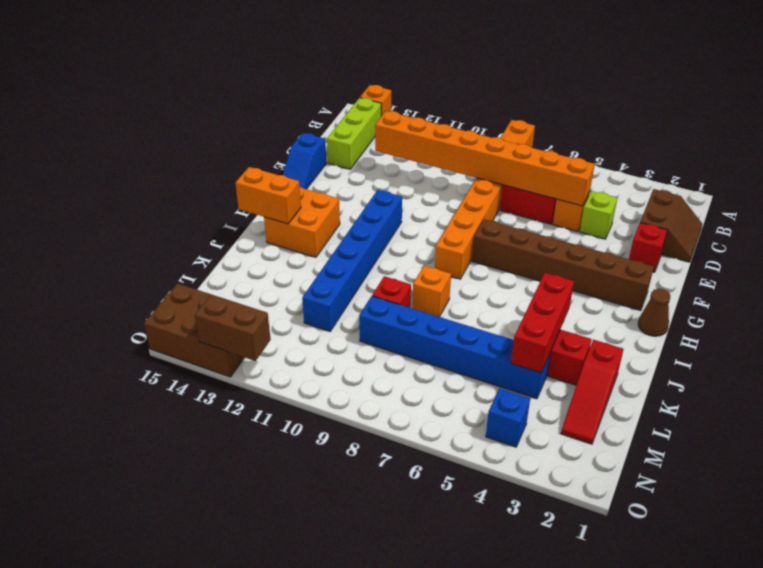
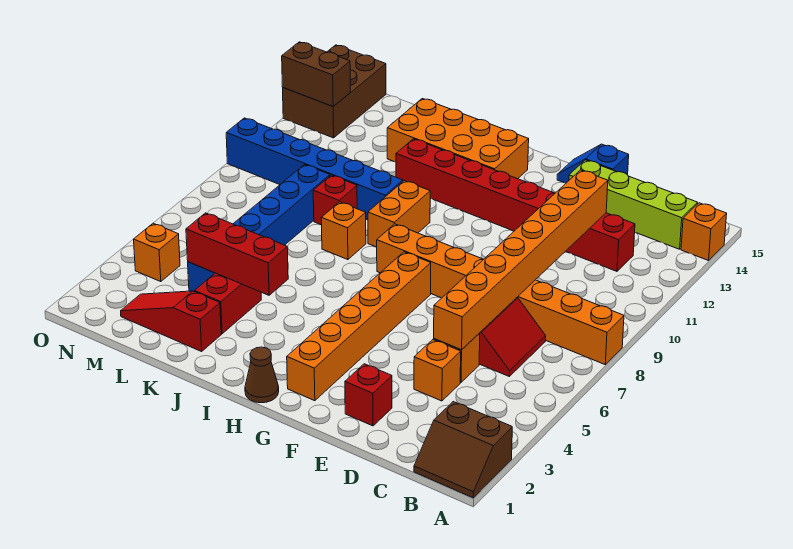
lime brick B14:D14 level 1 -> lime brick B14:E14 level 1
brown slope C1:D2 level 1 top 2 -> brown slope A1:B2 level 1 top 2
none -> red brick C12:J12 level 1
lime brick D4 level 1 -> orange brick D4 level 1
brown brick G2:G7 level 1 -> orange brick G2:G7 level 1
blue brick G11:L11 level 1 -> blue brick J10:O10 level 1
orange brick H13:I14 level 1 -> orange brick H13:K14 level 1
orange brick I14:I15 level 2 -> orange brick I9:I10 level 1
blue brick N4 level 1 -> orange brick N4 level 1
brown brick O12:O13 level 2 -> brown brick N13:O13 level 2

